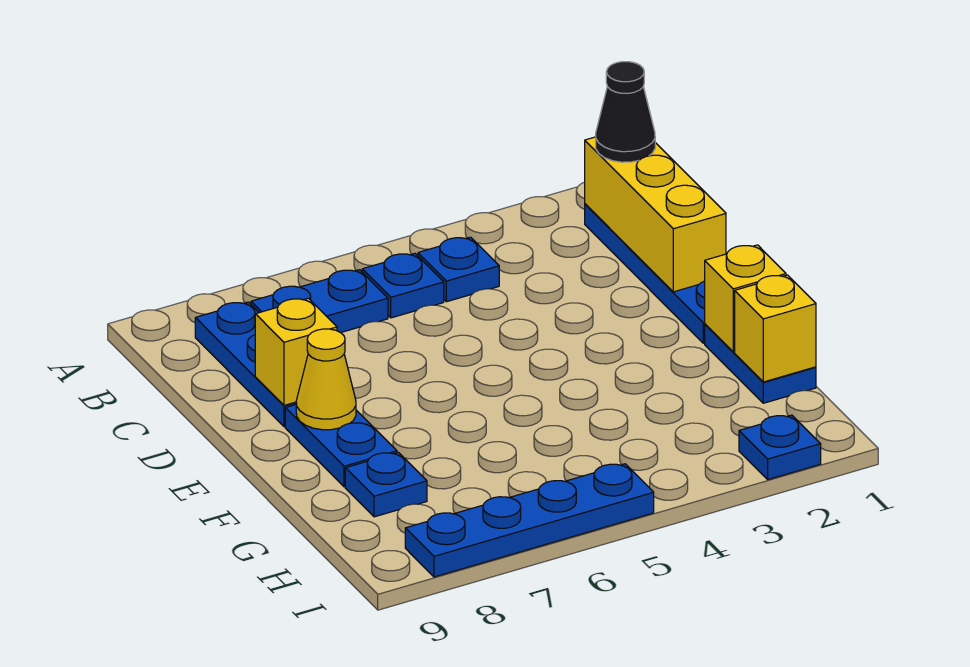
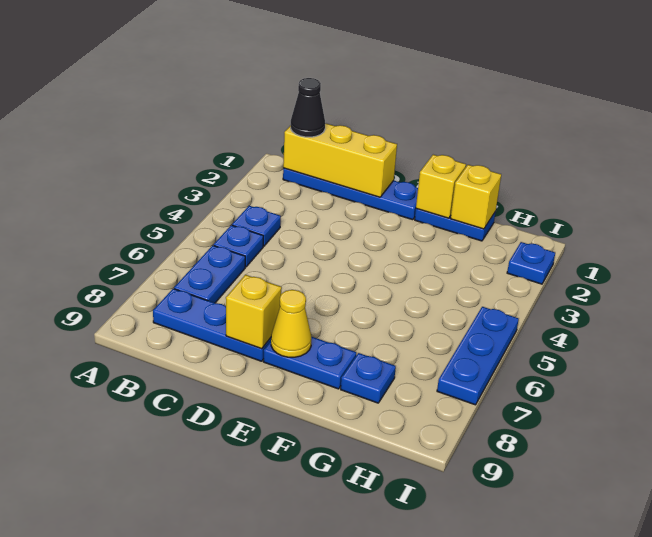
blue plate I5:I8 level 1 -> blue plate I5:I7 level 1

